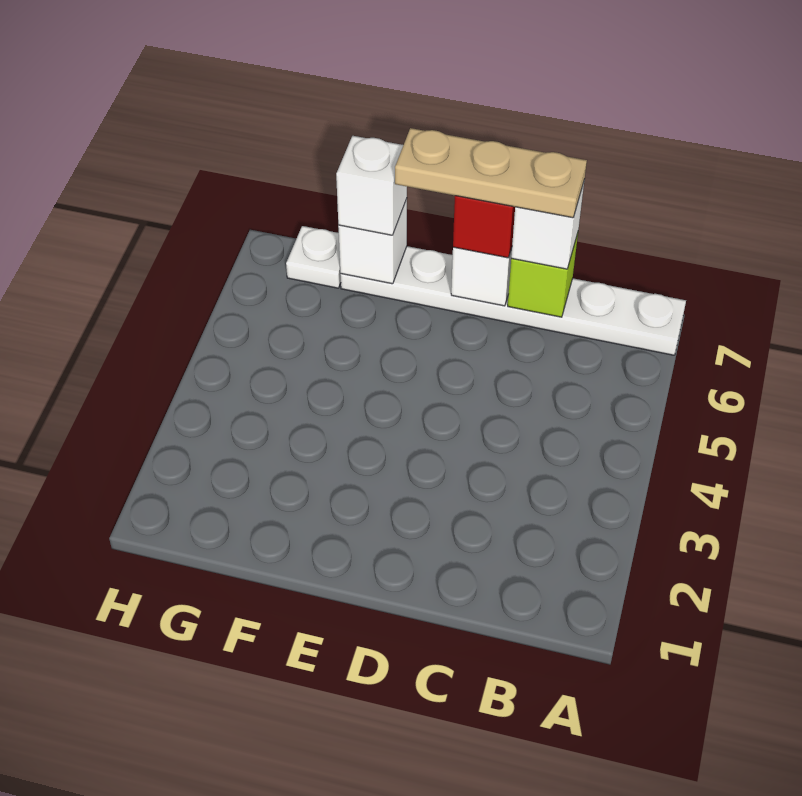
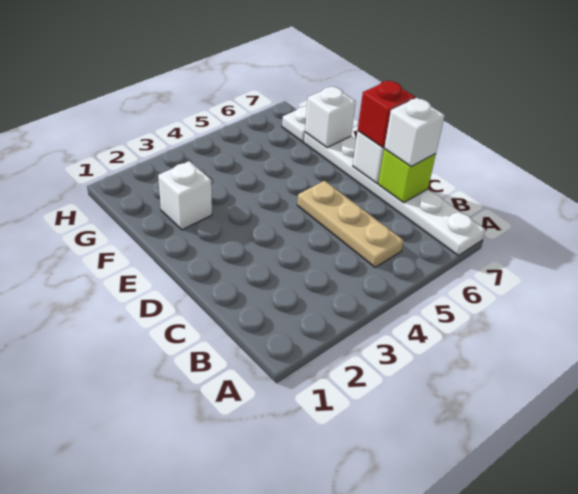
tan plate C7:E7 level 4 -> tan plate B5:D5 level 1
white brick F7 level 3 -> white brick F2 level 1

